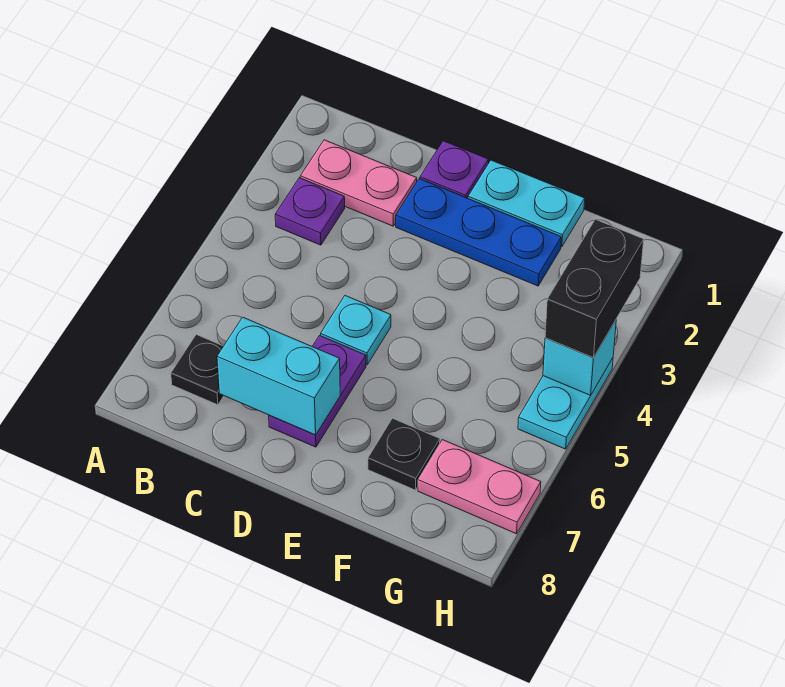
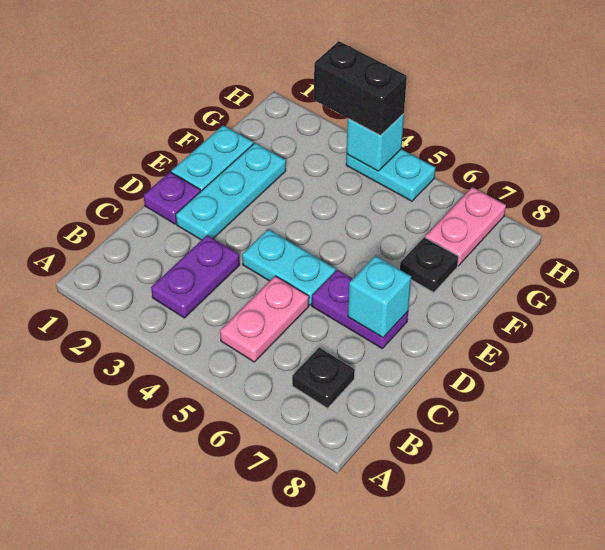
pink plate B2:C2 level 1 -> pink plate B5:C5 level 1
purple plate B3 level 1 -> purple plate B3:C3 level 1
cyan brick C7:D7 level 2 -> cyan brick D7 level 2
blue plate D2:F2 level 1 -> cyan plate D2:F2 level 1
cyan plate D5 level 1 -> cyan plate D4:D5 level 1

